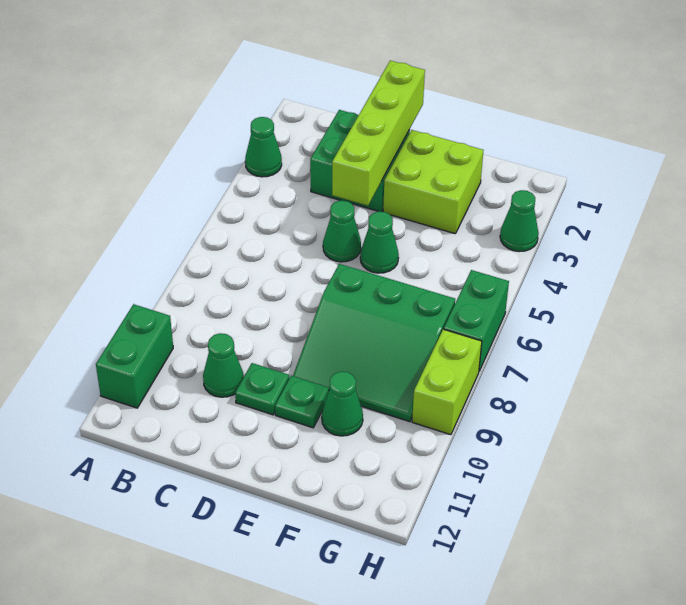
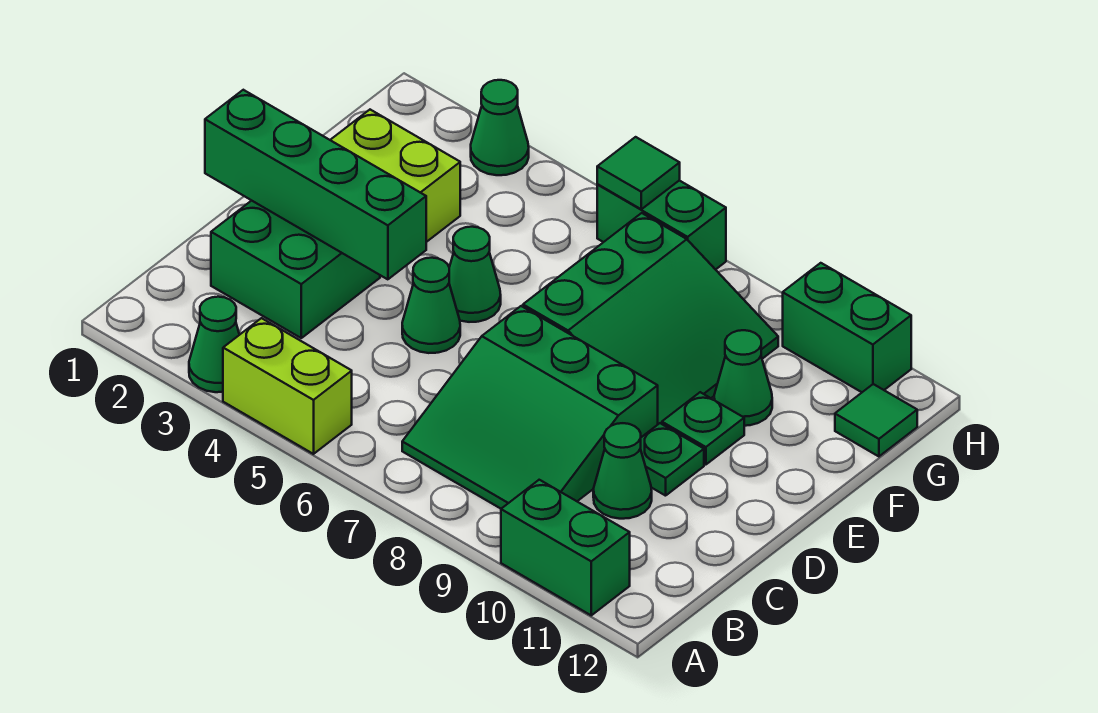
none -> green slope B7:D9 level 1 top D
lime brick D1:D4 level 2 -> green brick D1:D4 level 2
none -> green tile G12 level 1
none -> green tile H6 level 2
lime brick H8:H9 level 1 -> lime brick A4:A5 level 1
none -> green brick H10:H11 level 1

